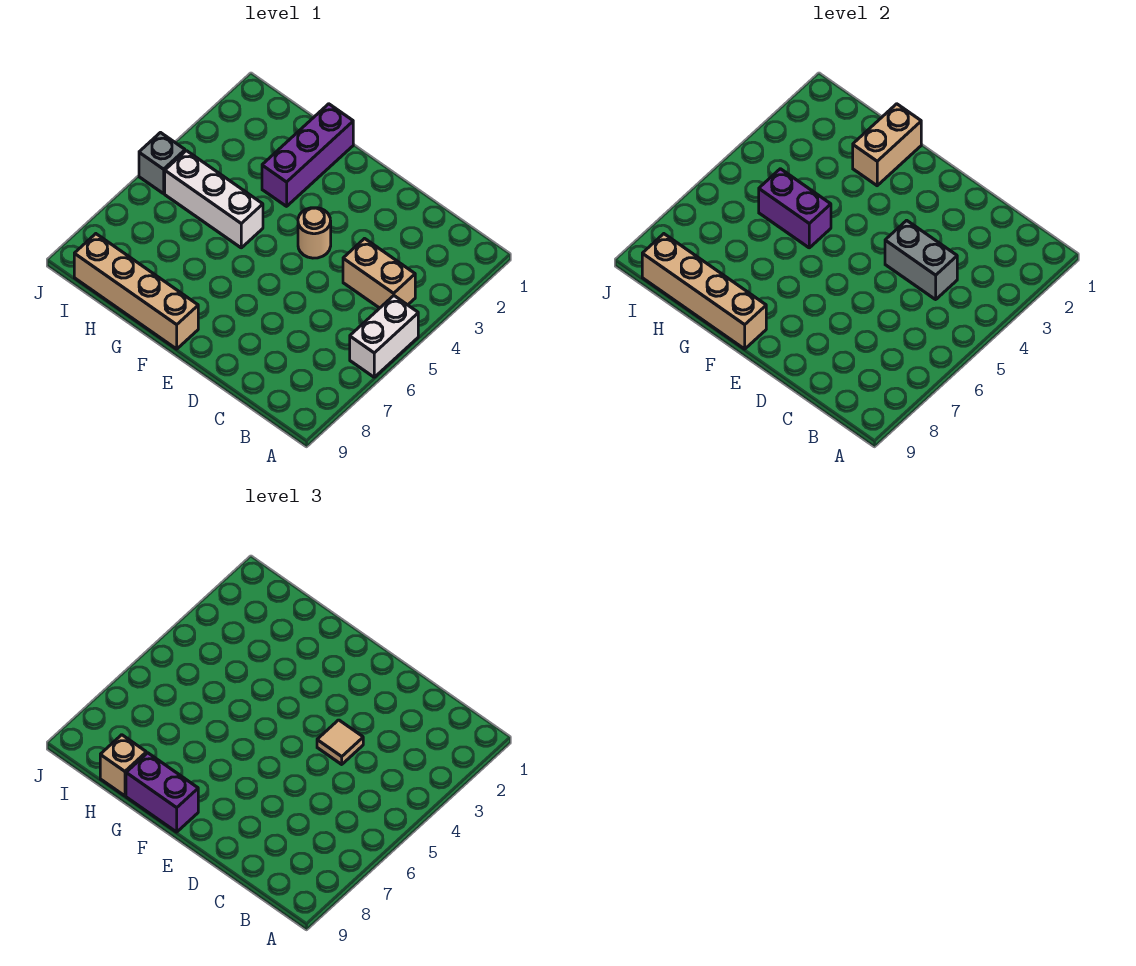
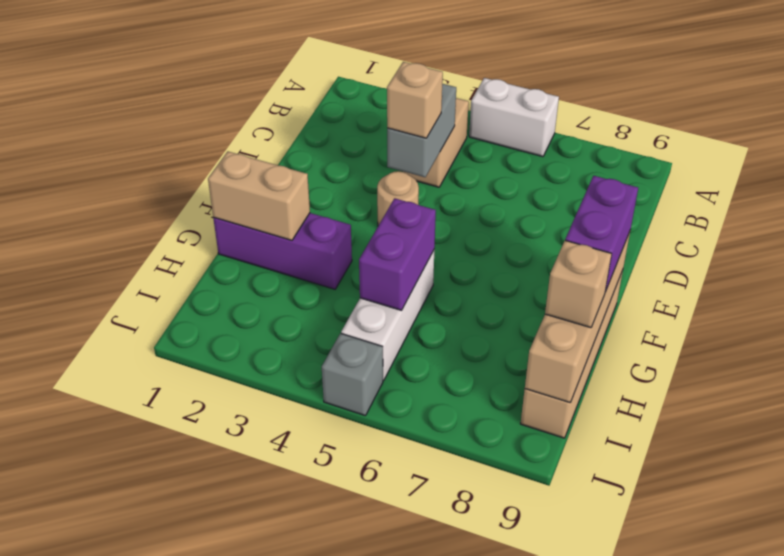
tan tile D4 level 3 -> tan brick D4 level 3

